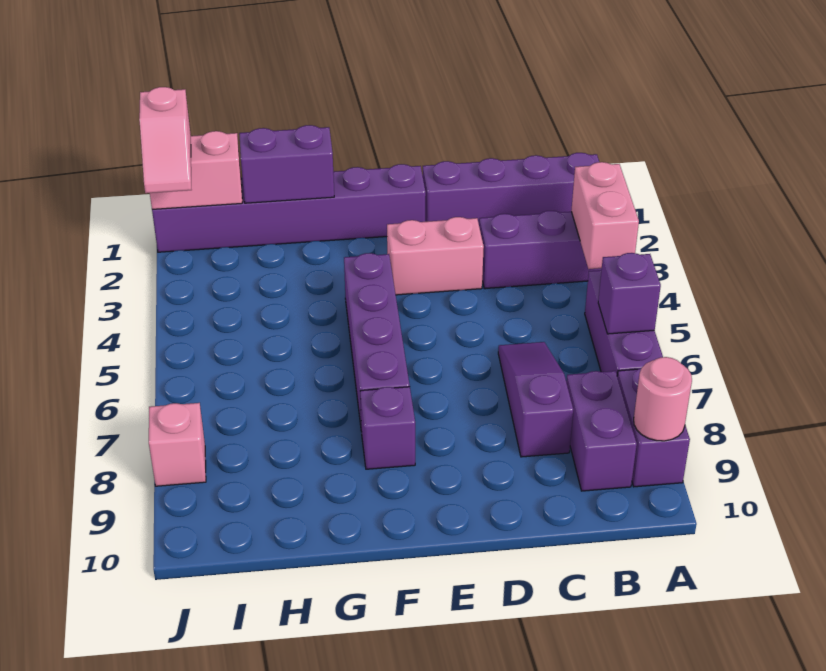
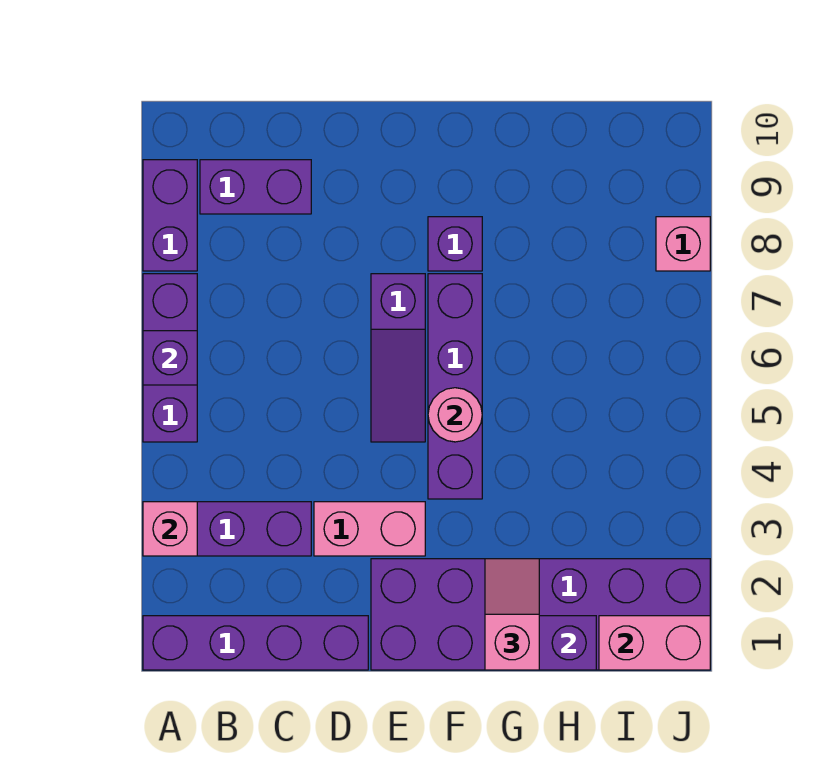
pink brick A3:A4 level 2 -> pink brick A3 level 2
pink round brick A9 level 2 -> pink round brick F5 level 2
purple brick B8:B9 level 1 -> purple brick B9:C9 level 1
purple slope C6:C8 level 1 top 8 -> purple slope E5:E7 level 1 top 7
purple brick E1:J1 level 1 -> purple brick E1:J2 level 1
pink slope J1:J2 level 3 top 1 -> pink slope G1:G2 level 3 top 1

